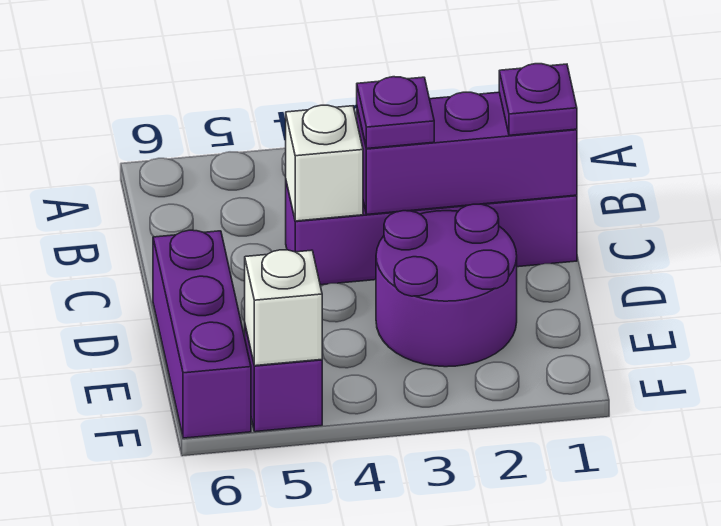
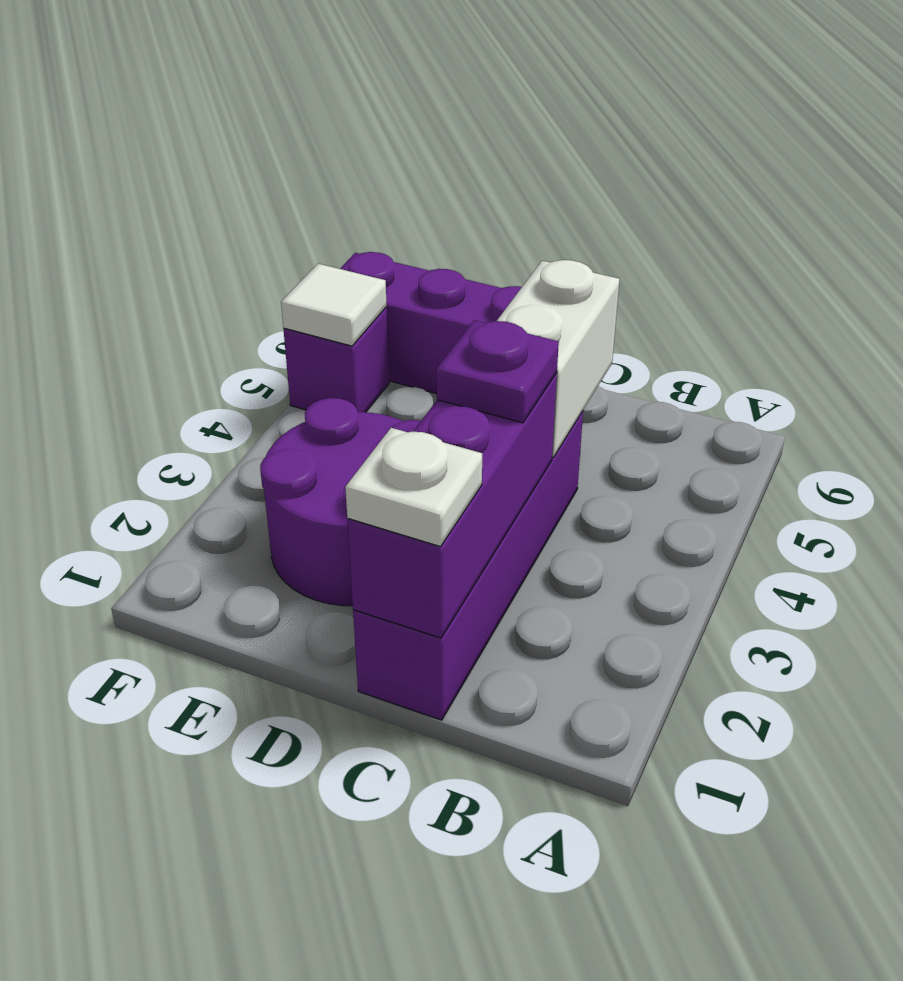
purple plate C1 level 3 -> white plate C1 level 3
white brick C4 level 2 -> white brick C4:C5 level 2
white brick F5 level 2 -> white tile F5 level 2

